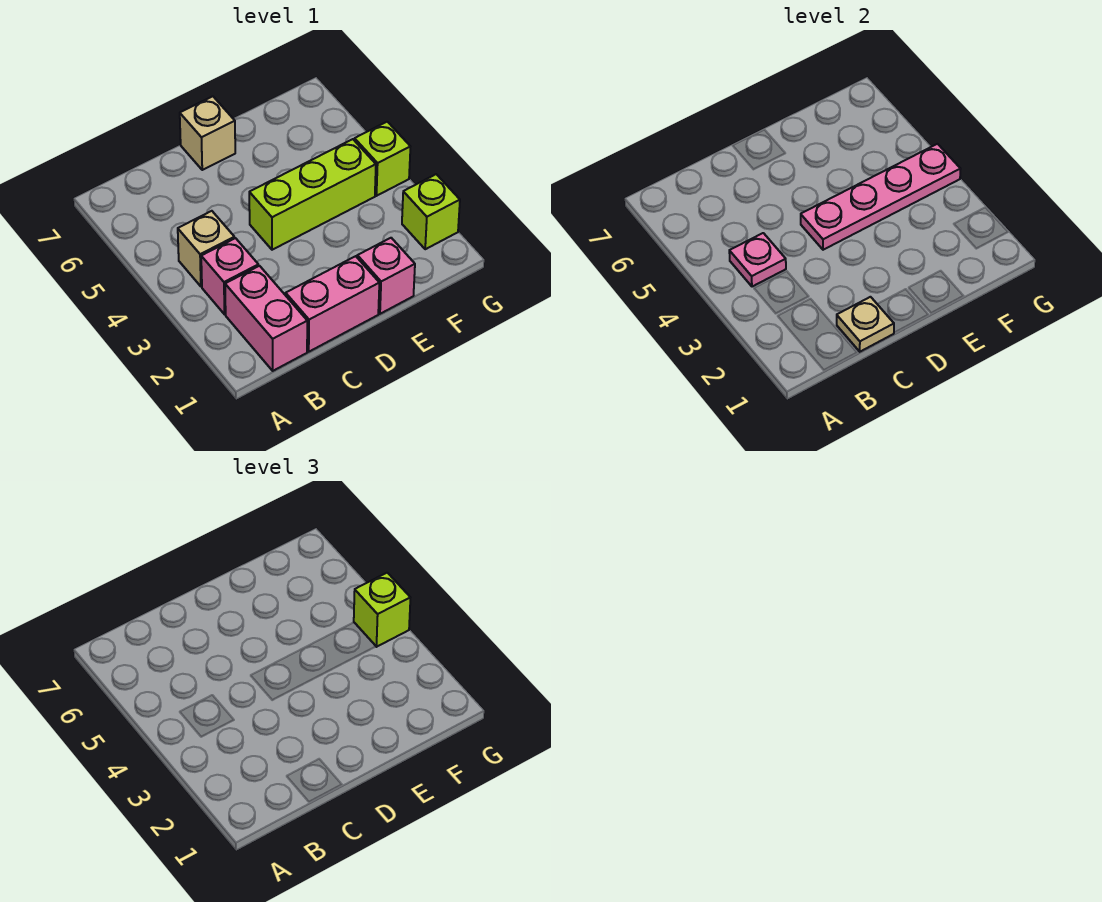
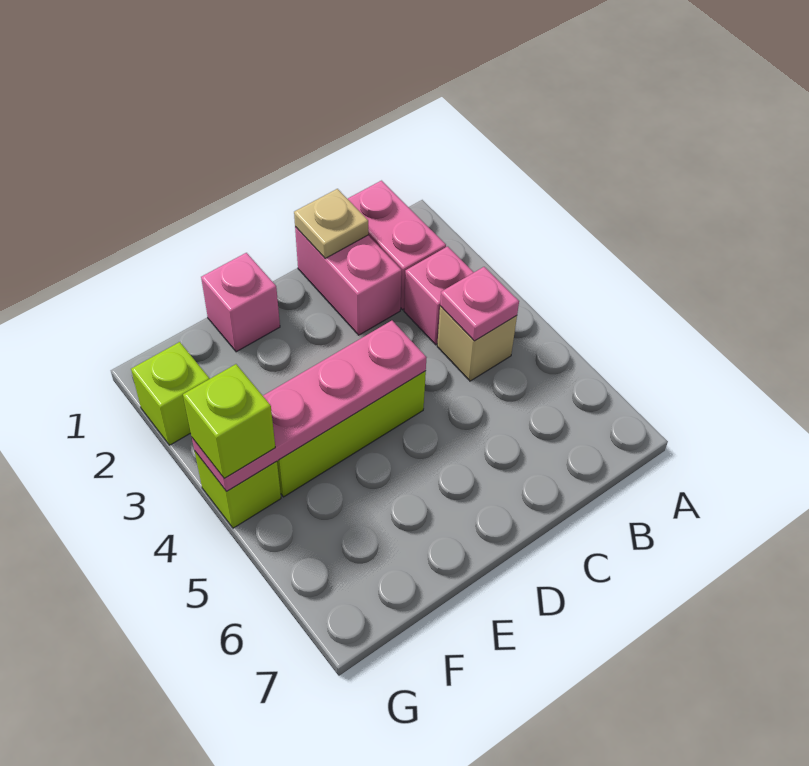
pink brick C1:D1 level 1 -> pink brick C1:C2 level 1
tan brick D7 level 1 -> none

